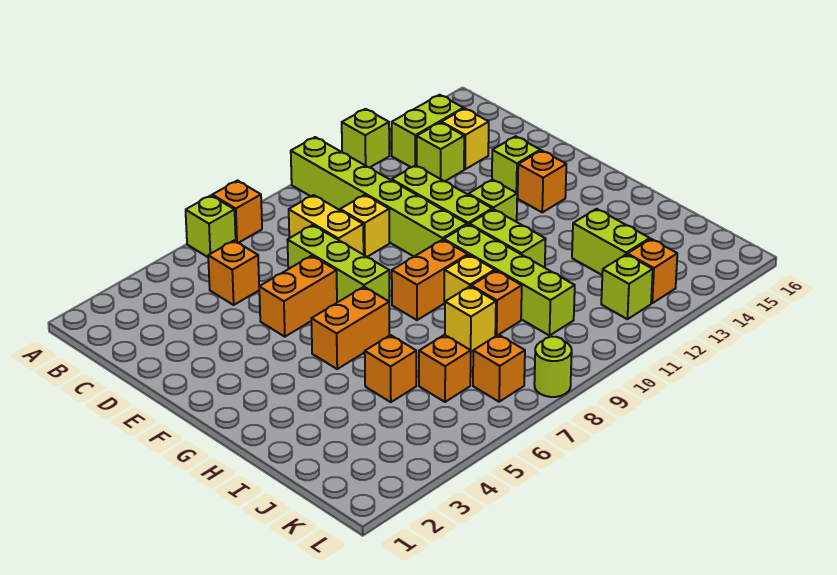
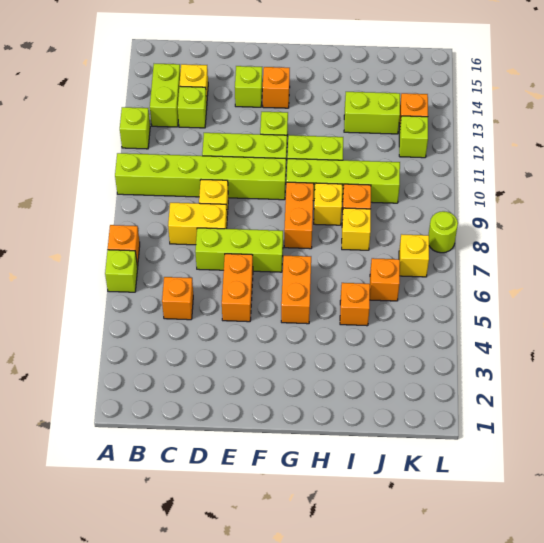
orange brick K7 level 1 -> yellow brick K7 level 1

